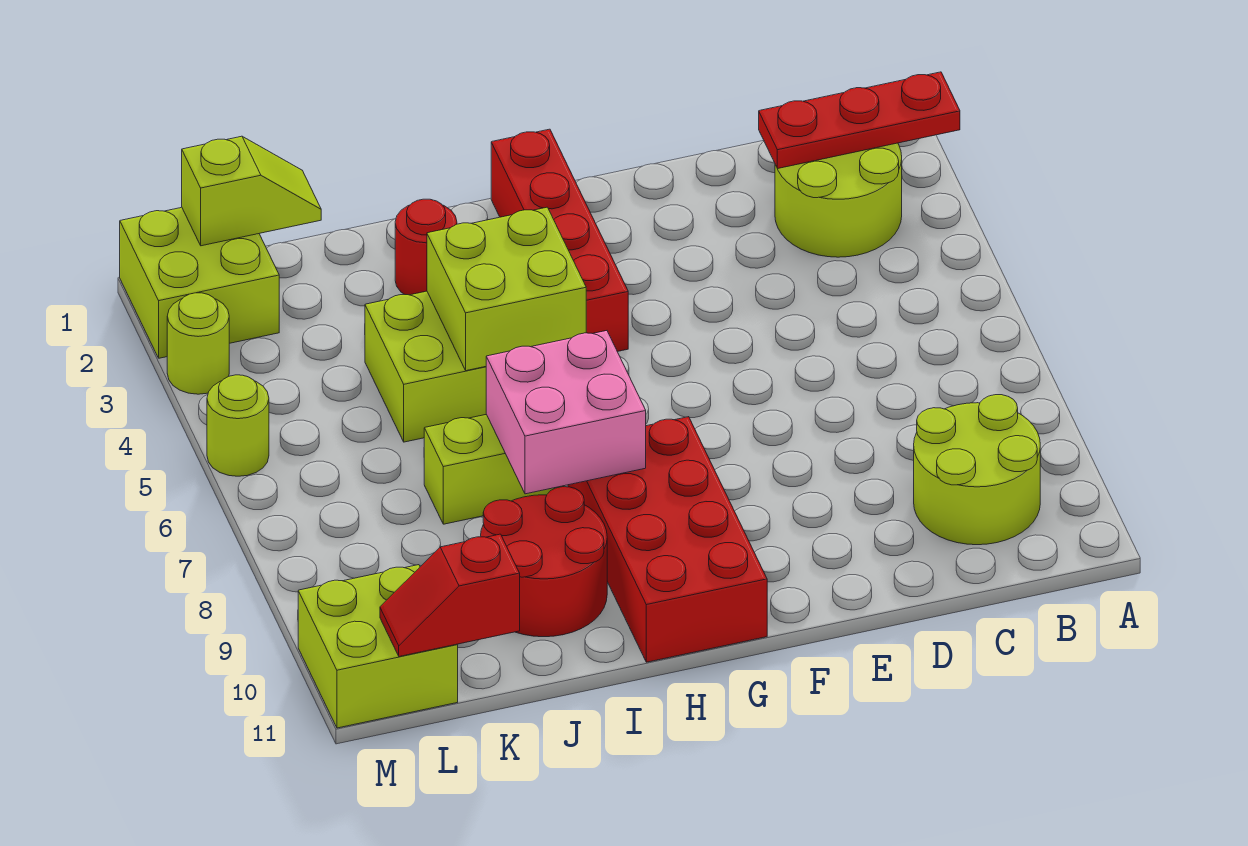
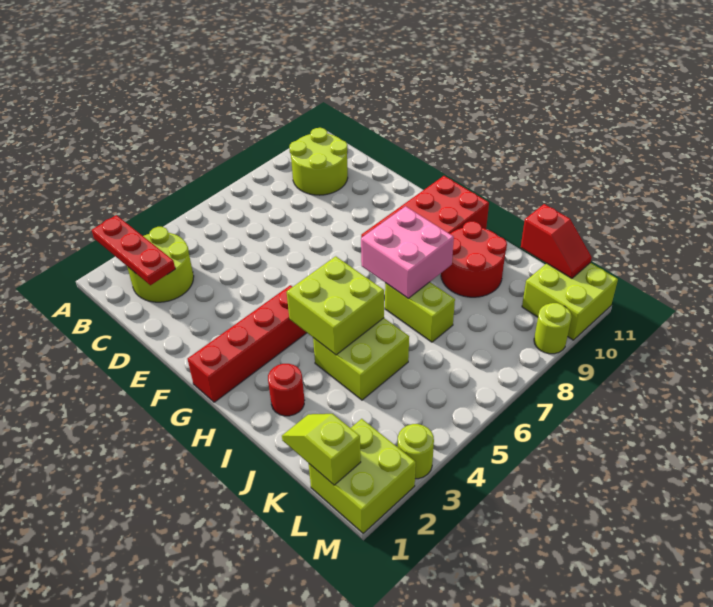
lime round brick M5 level 1 -> lime round brick M9 level 1

